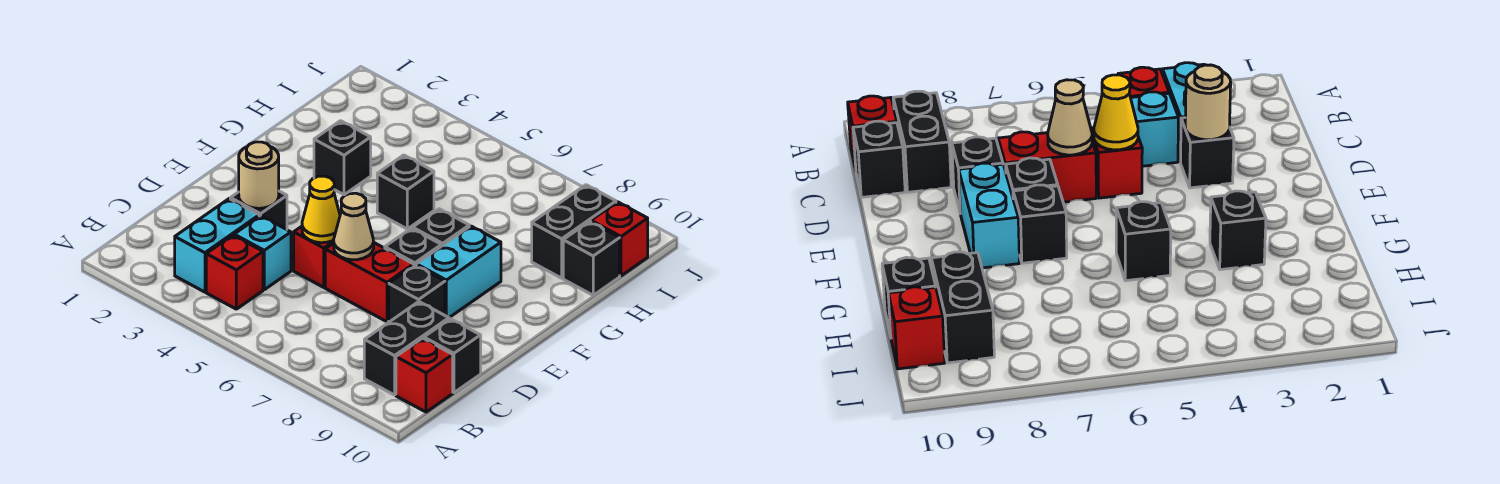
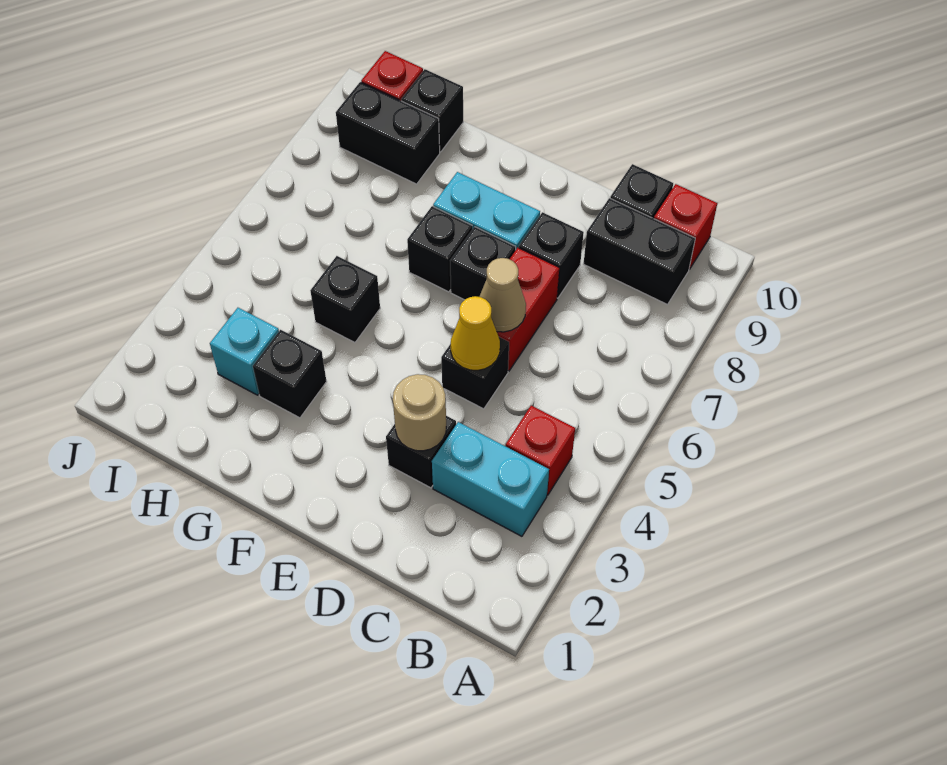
cyan brick C4 level 1 -> cyan brick H3 level 1
red brick D5 level 1 -> black brick D5 level 1

